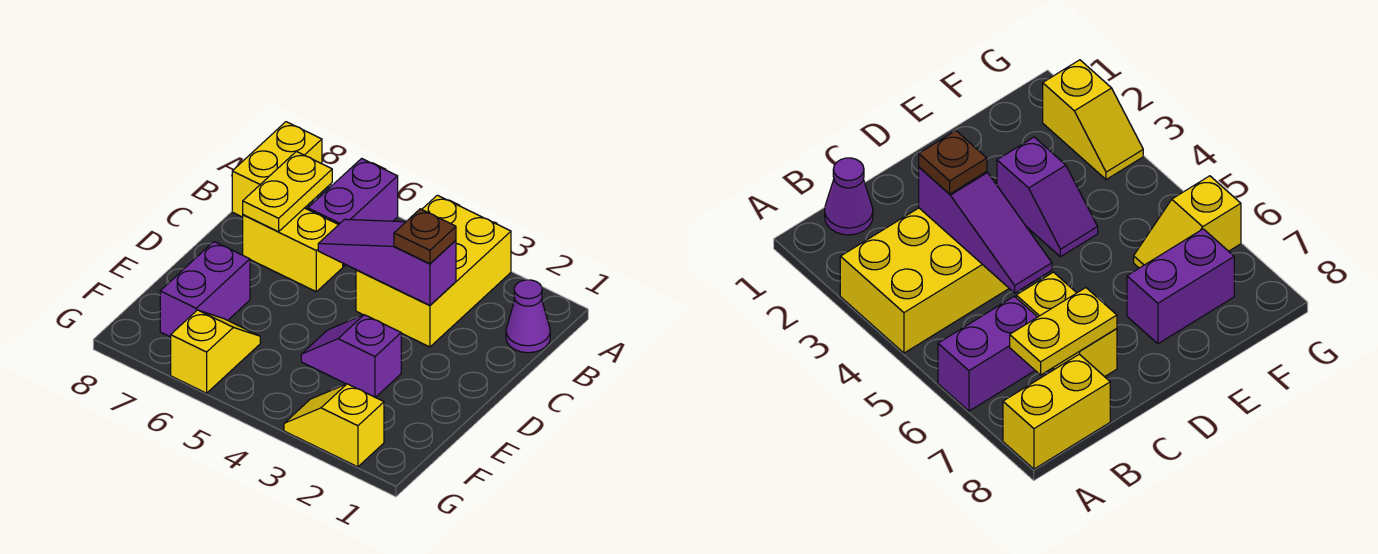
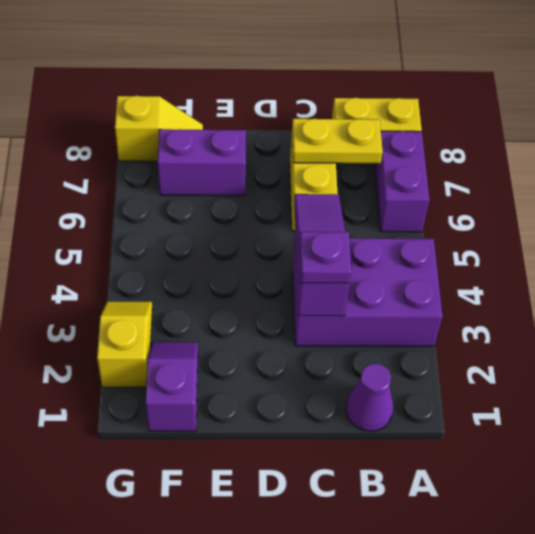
yellow brick A3:C4 level 1 -> purple brick A3:C4 level 1
purple brick A6:B6 level 1 -> purple brick A6:A7 level 1
brown plate C3 level 3 -> purple plate C3 level 3
purple slope E3:E4 level 1 top 3 -> purple slope F1:F2 level 1 top 1
yellow slope F6:G6 level 1 top G -> yellow slope F8:G8 level 1 top G

